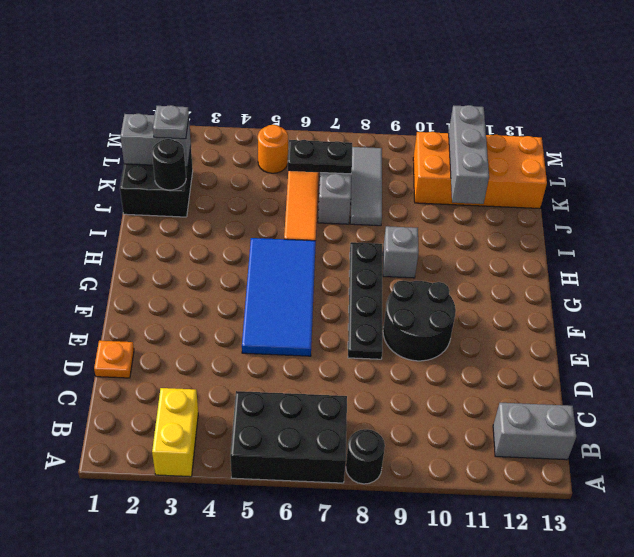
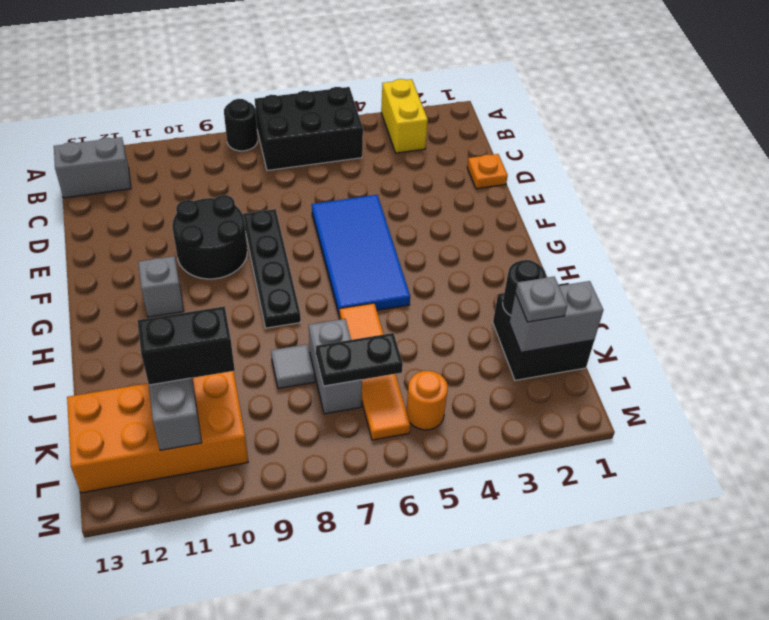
grey brick H9 level 1 -> grey brick G11 level 1
grey tile J8:L8 level 1 -> grey tile J8 level 1
none -> black brick K10:K11 level 3

